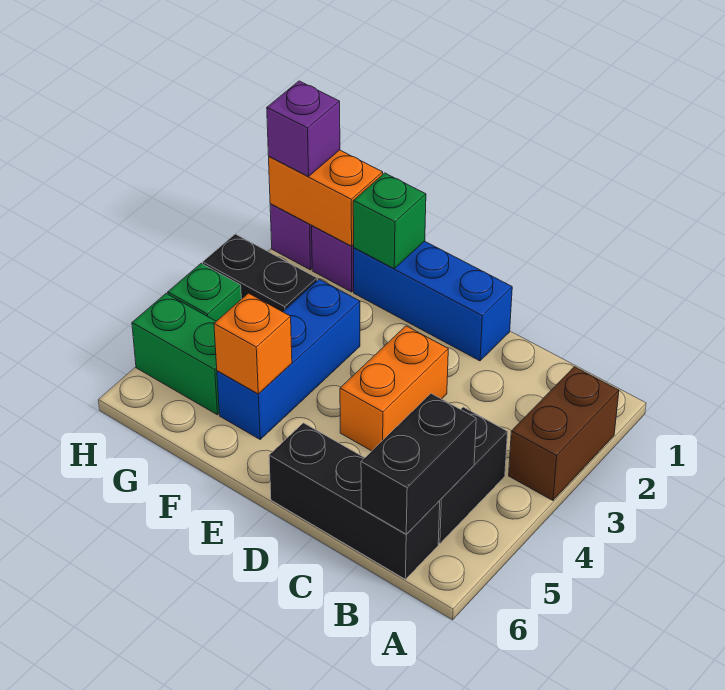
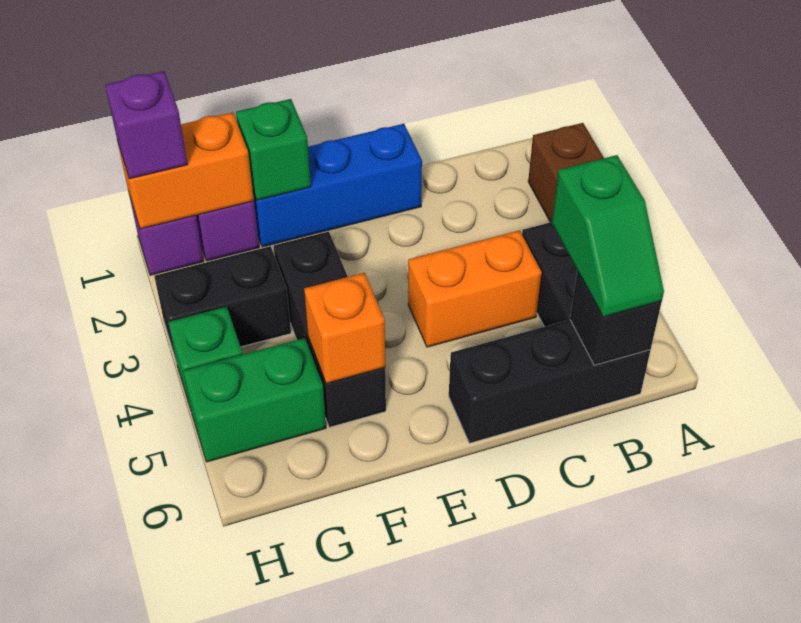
black brick B5:B6 level 2 -> black brick B6 level 2
none -> green slope B5:B6 level 3 top 5
orange brick D3:D4 level 1 -> orange brick C4:D4 level 1
blue brick F3:F5 level 1 -> black brick F3:F5 level 1

